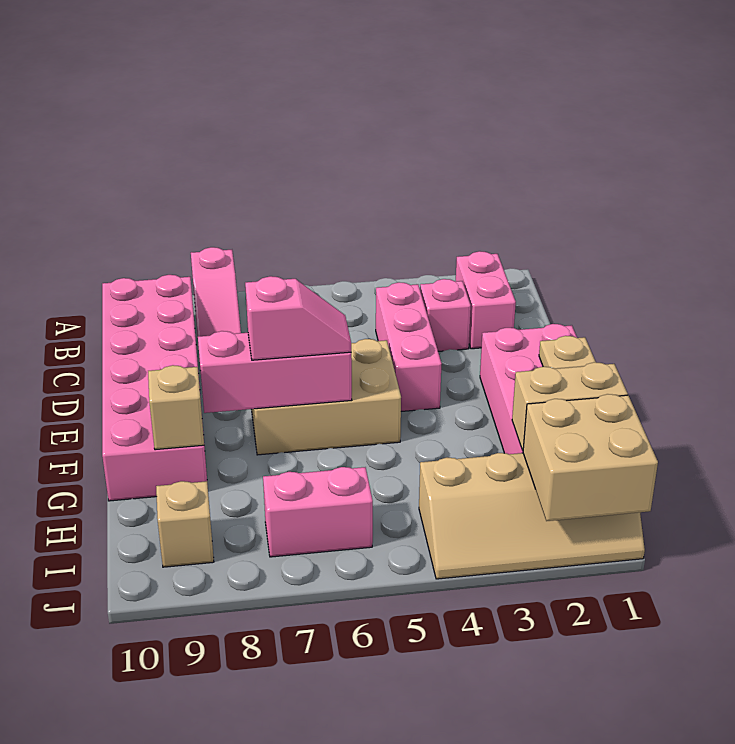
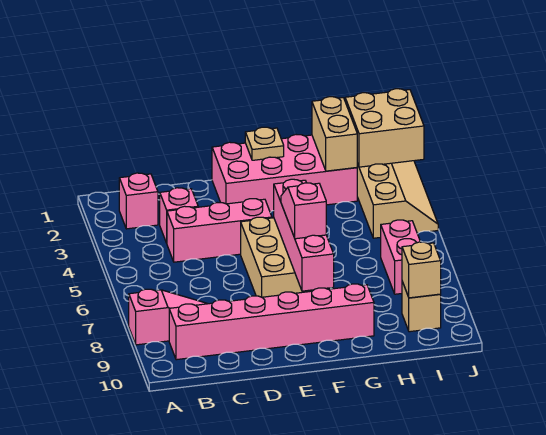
pink brick B2:C2 level 1 -> pink brick B2 level 1
pink brick B9:G10 level 1 -> pink brick B9:G9 level 1
pink brick F6:F8 level 2 -> pink brick F5:F8 level 2
tan brick G9 level 2 -> tan brick I9 level 2

